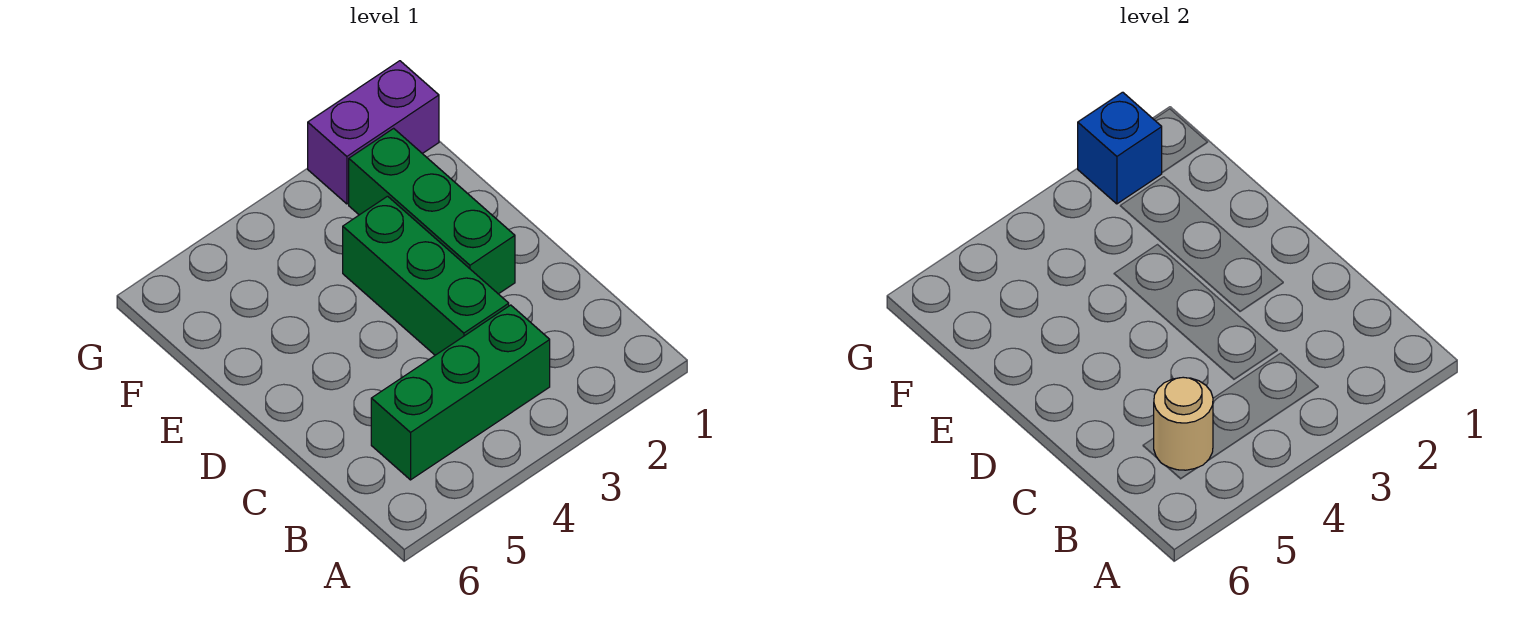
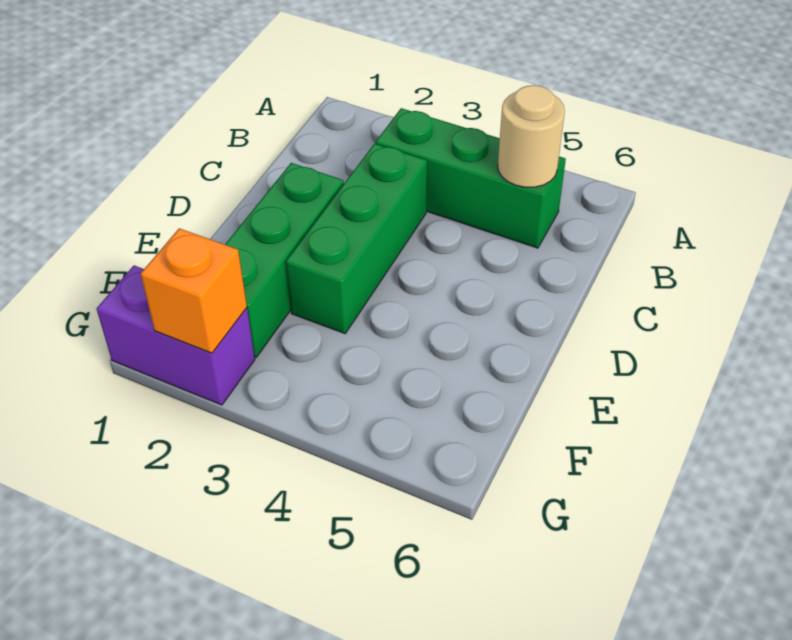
blue brick G2 level 2 -> orange brick G2 level 2

